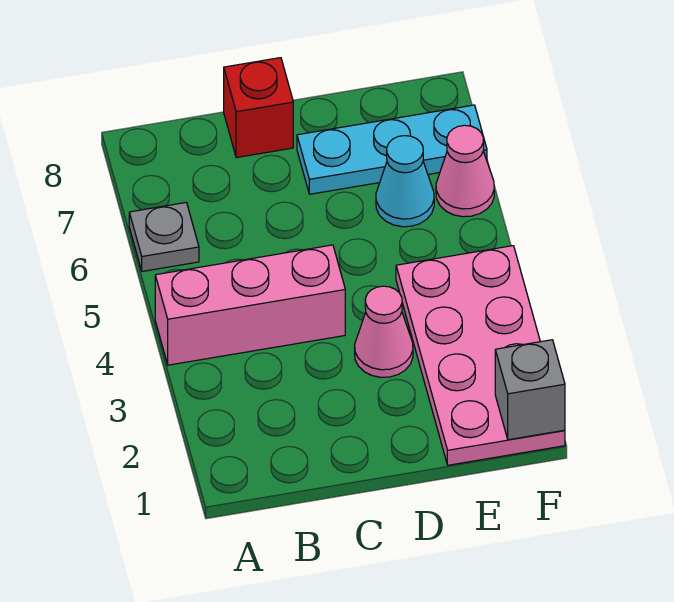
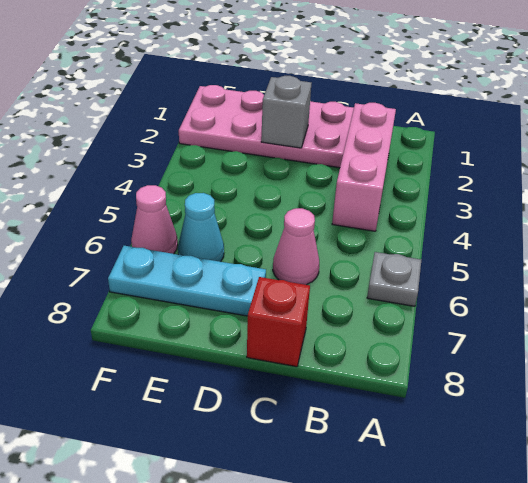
pink brick A4:C4 level 1 -> pink brick B2:B4 level 1
pink cone D3 level 1 -> pink cone C6 level 1
pink plate E1:F4 level 1 -> pink plate C1:F2 level 1
grey brick F1 level 2 -> grey brick D2 level 2

